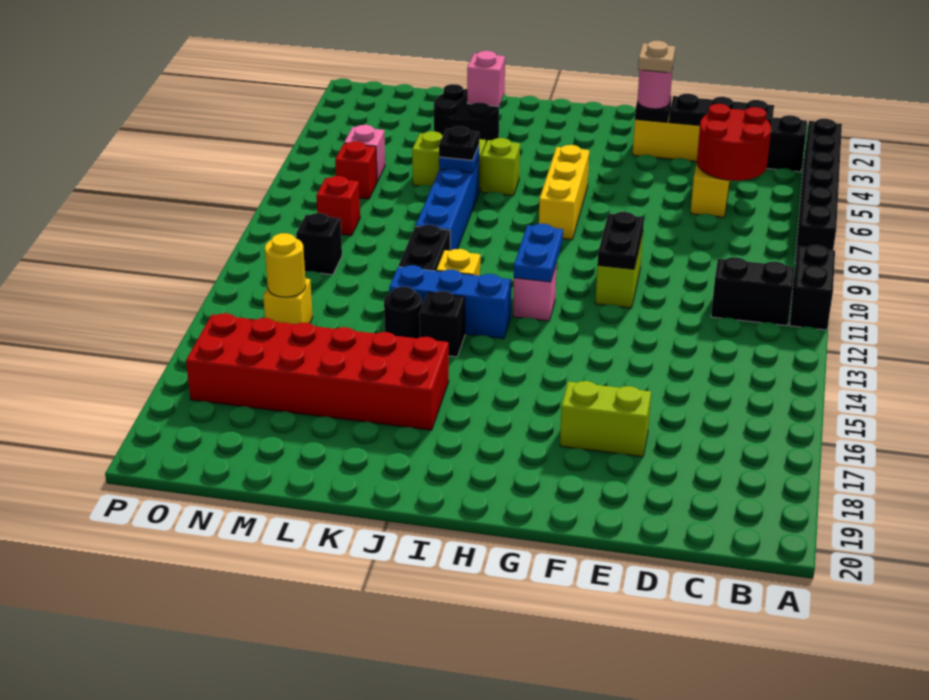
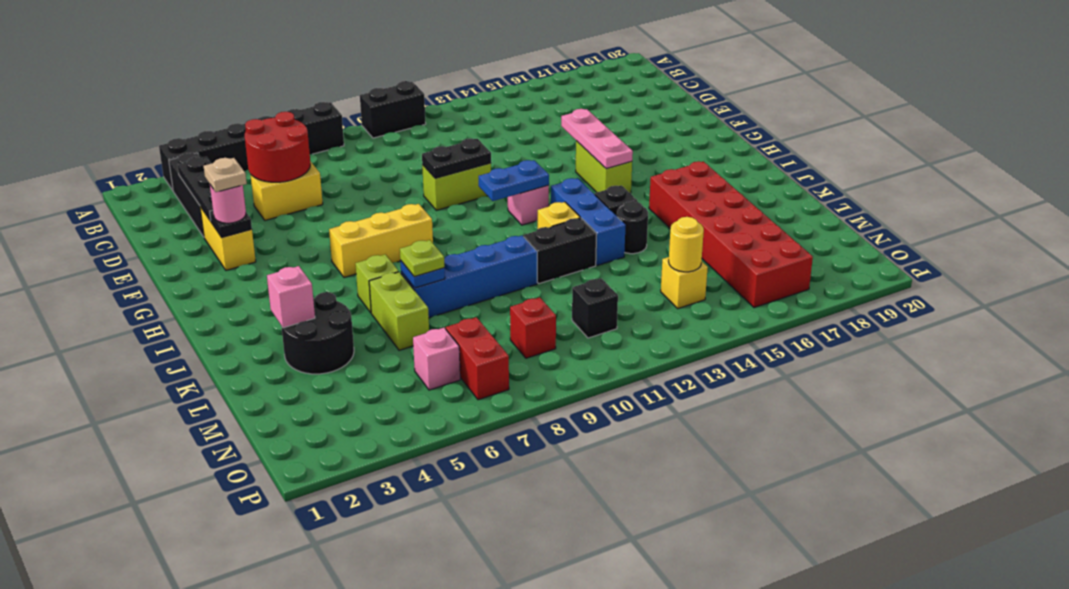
black brick B11:C11 level 1 -> none
lime brick E17:F17 level 1 -> lime brick G15:H15 level 1
none -> pink plate F15:H15 level 2
black plate K7 level 3 -> lime plate K7 level 3
red brick N7 level 1 -> red brick N7:O7 level 1

